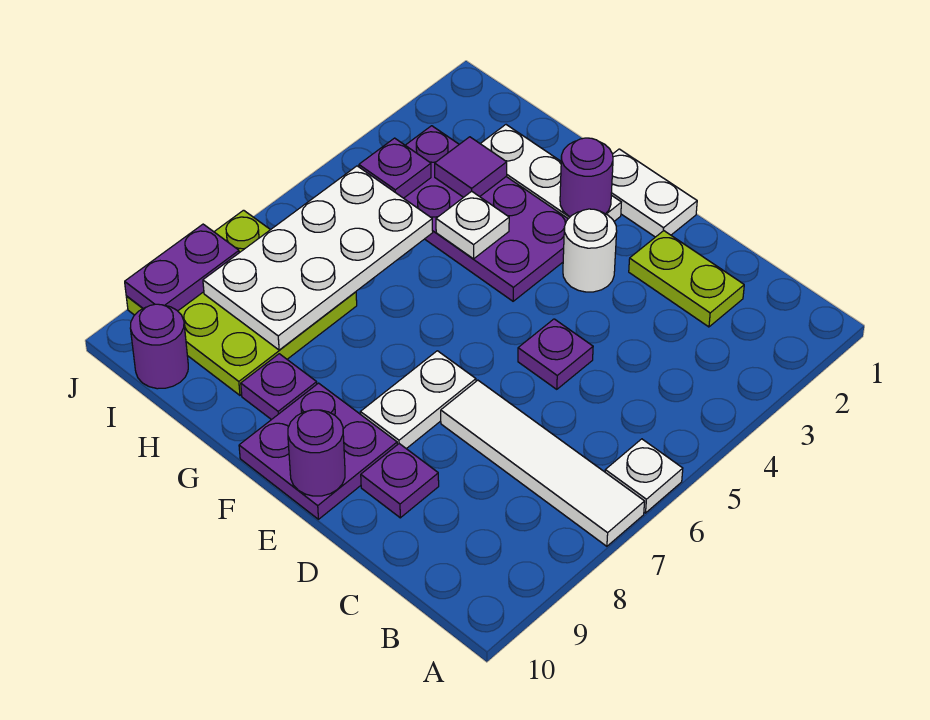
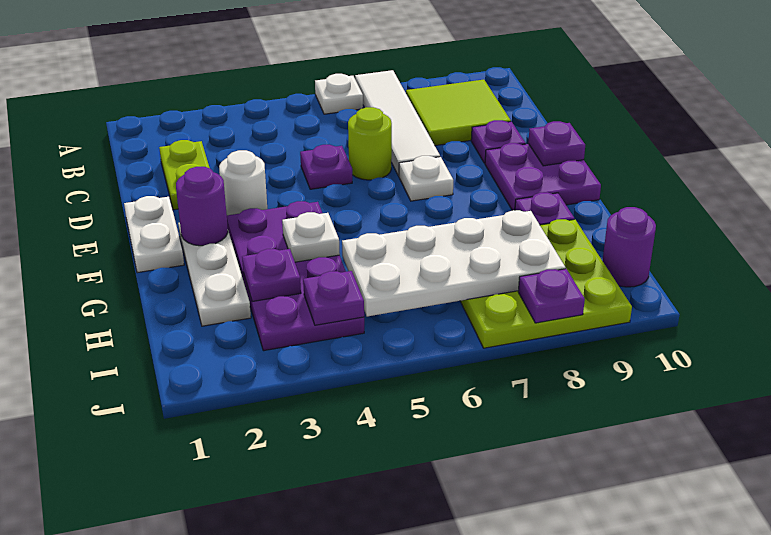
none -> lime tile B8:C9 level 1
none -> lime round brick D6 level 1
white plate E7:E8 level 1 -> white plate E7 level 1
purple round brick E10 level 2 -> purple plate E10 level 2
purple tile H3 level 2 -> purple plate H3 level 2
purple plate J8:J9 level 2 -> purple plate J8 level 2

